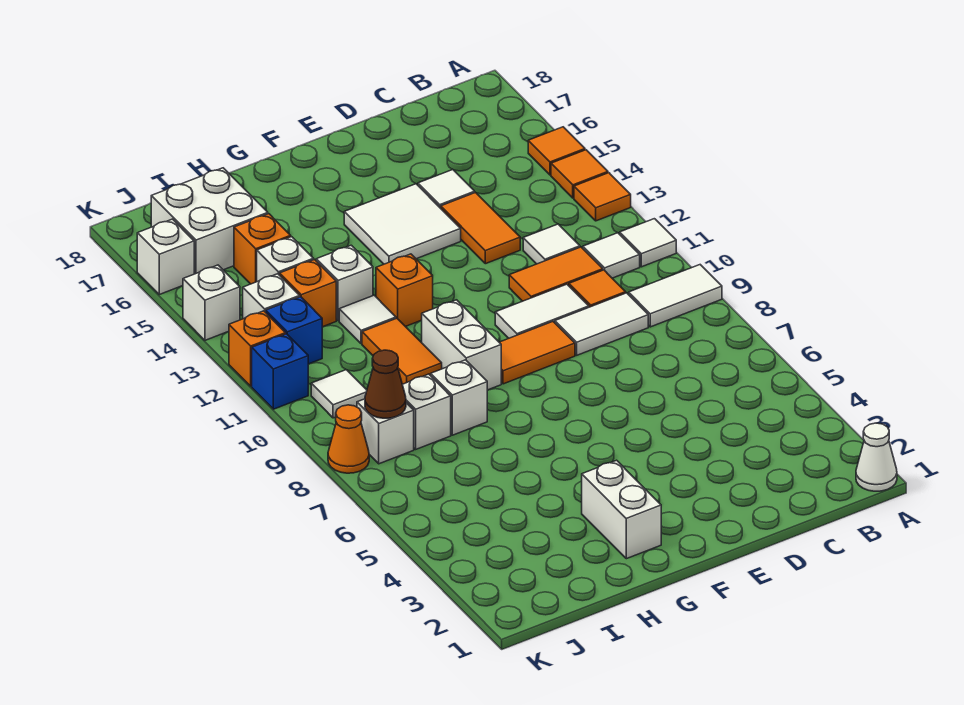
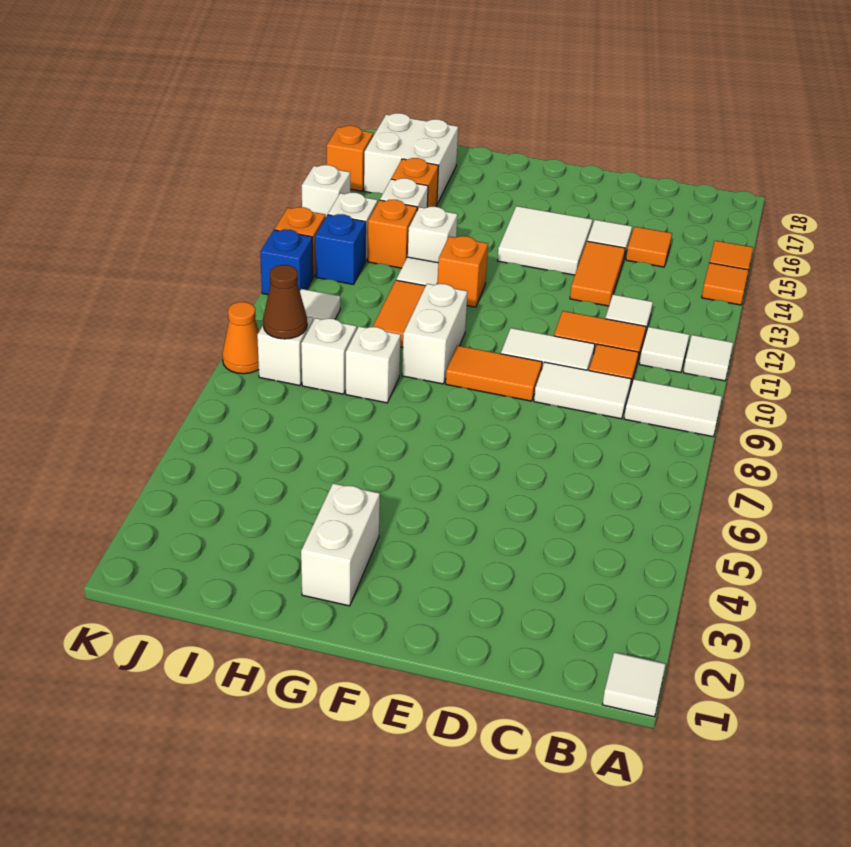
white cone A1 level 1 -> white tile A1 level 1
orange tile A13 level 1 -> orange tile C15 level 1
white brick K16 level 1 -> orange brick K16 level 1

